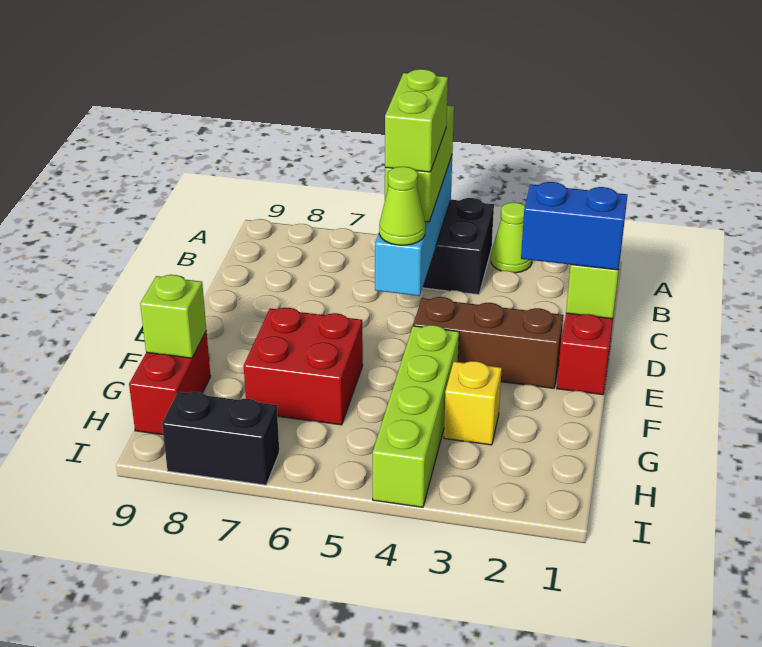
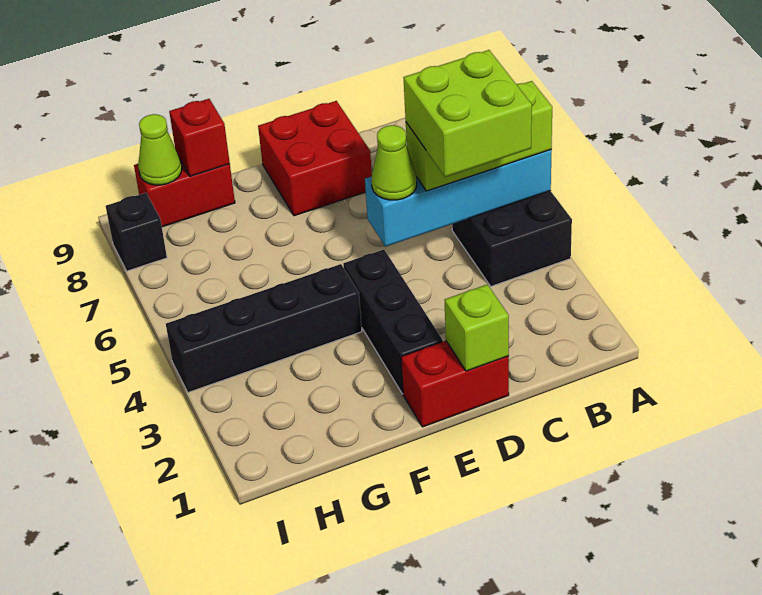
lime cone A3 level 1 -> lime cone H9 level 2
lime brick B5:C5 level 4 -> lime brick B4:C5 level 4
blue brick D1:D2 level 3 -> none
brown brick E2:E4 level 1 -> black brick E2:E4 level 1
lime brick F4:I4 level 1 -> black brick F4:I4 level 1
red brick F6:G7 level 1 -> red brick D8:E9 level 1
yellow brick G3 level 1 -> none
lime brick G9 level 2 -> red brick G9 level 2
black brick I7:I8 level 1 -> black brick I8 level 1

